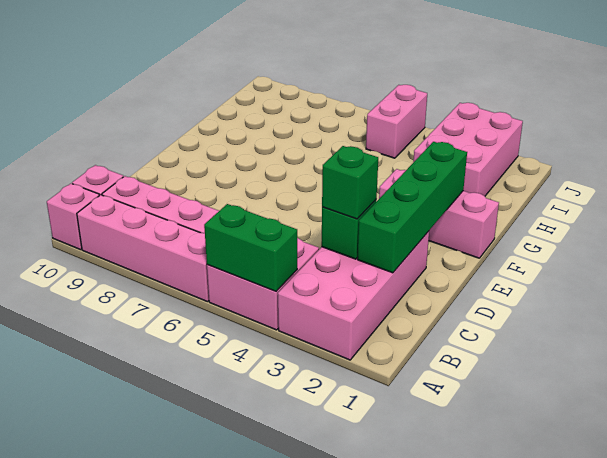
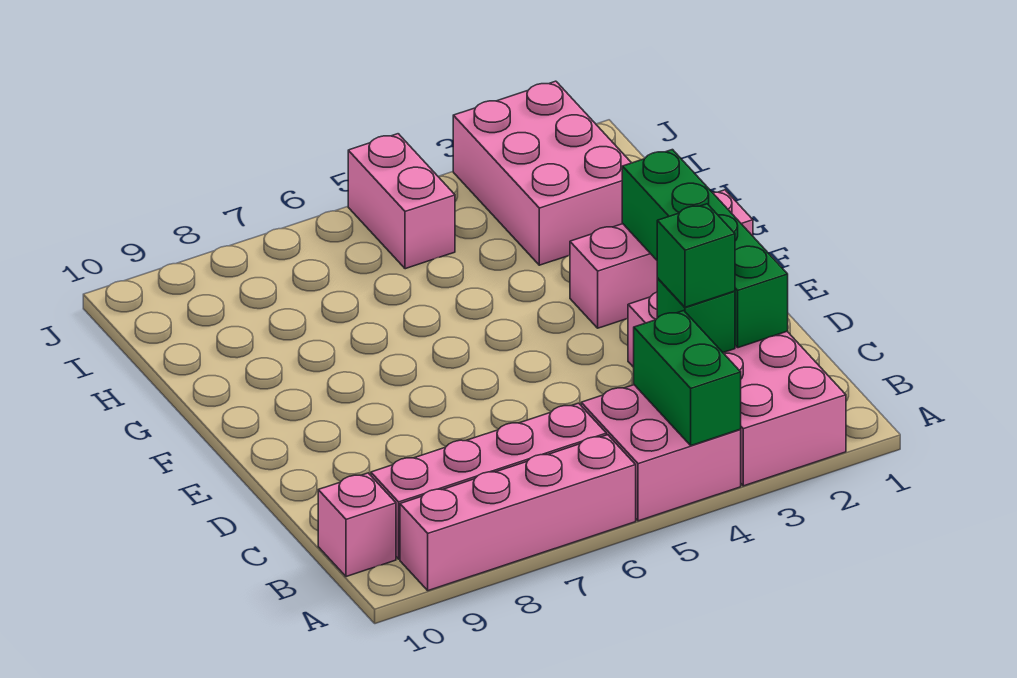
green brick A4:A5 level 2 -> green brick A4:B4 level 2
pink brick A10 level 1 -> none

